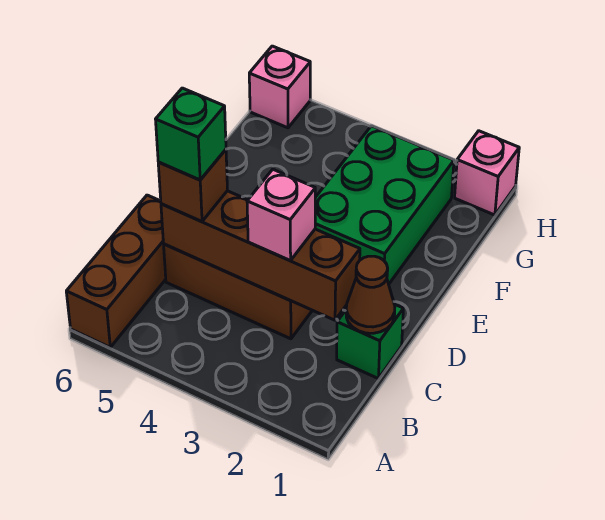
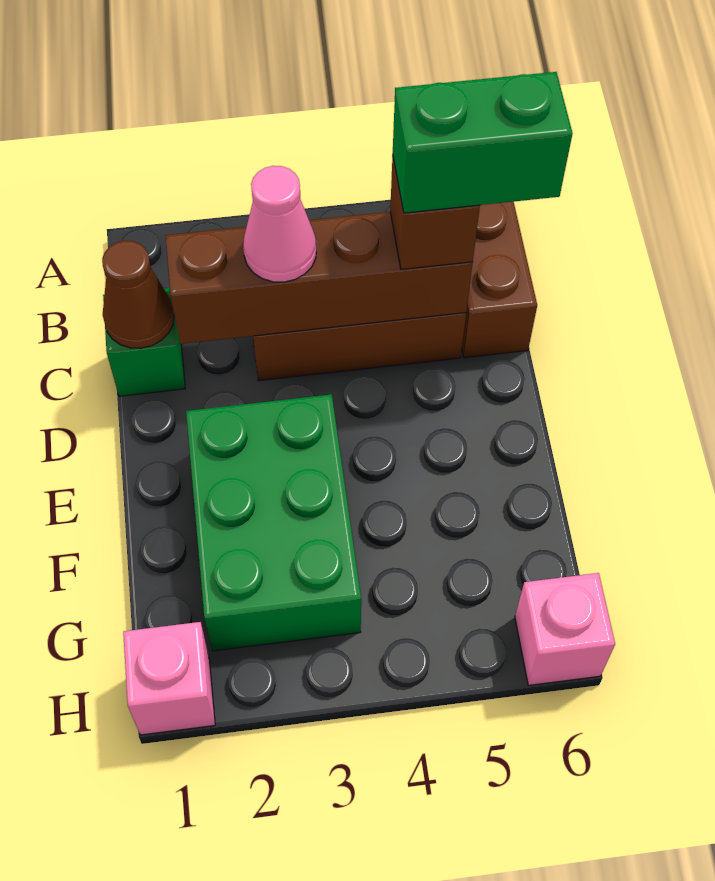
pink brick C3 level 3 -> pink cone C3 level 3
green brick C5 level 4 -> green brick C5:C6 level 4

